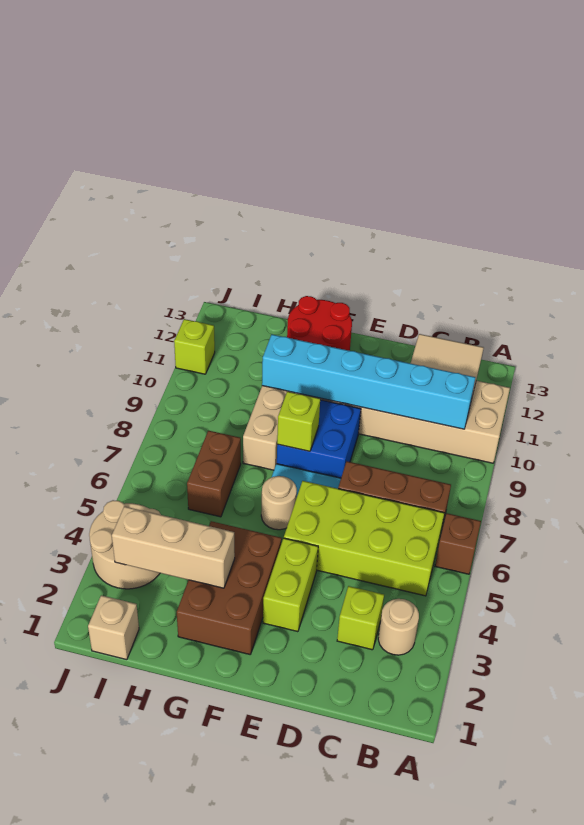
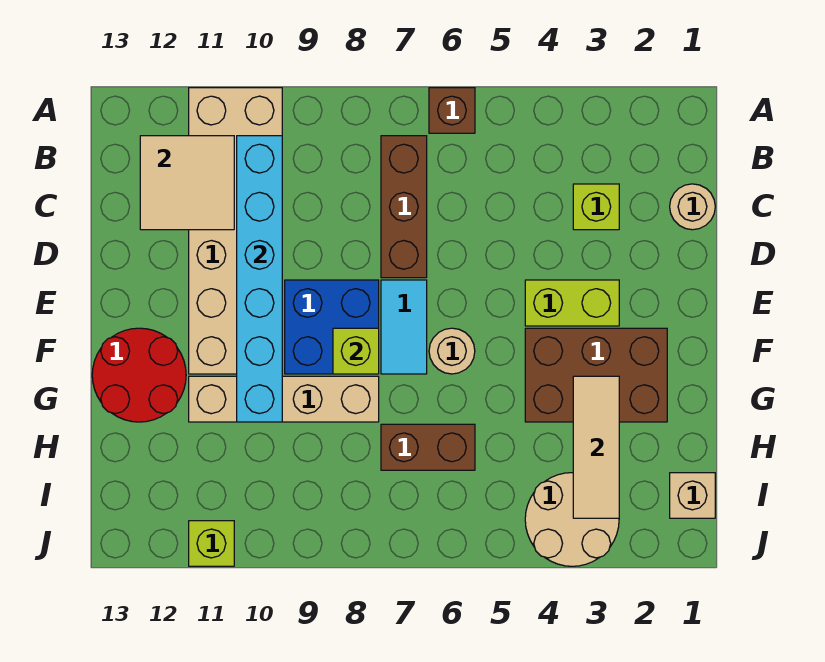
tan round brick B3 level 1 -> tan round brick C1 level 1
lime brick B5:E6 level 1 -> none
tan brick G3:I3 level 2 -> tan tile G3:I3 level 2

